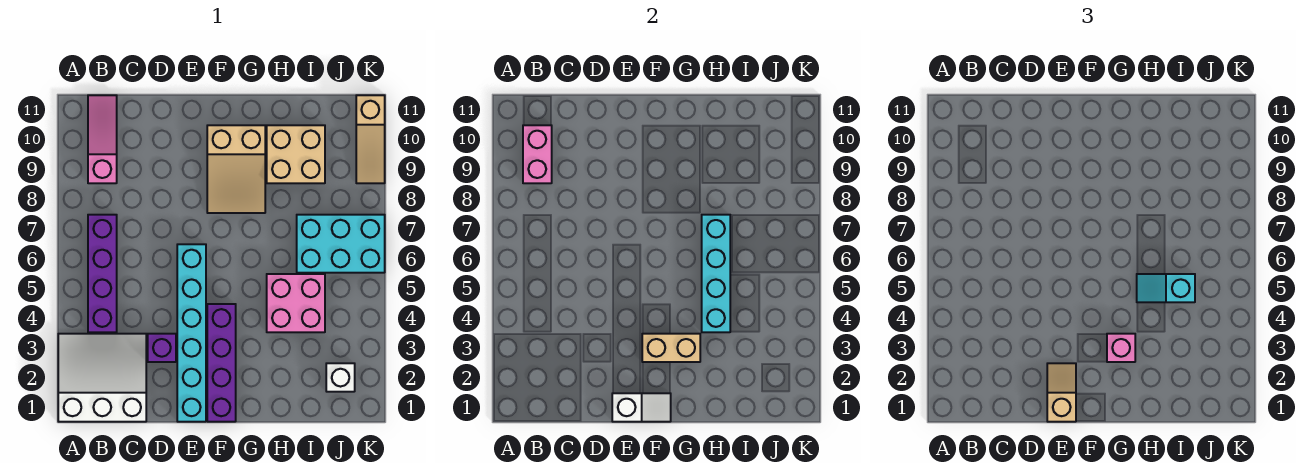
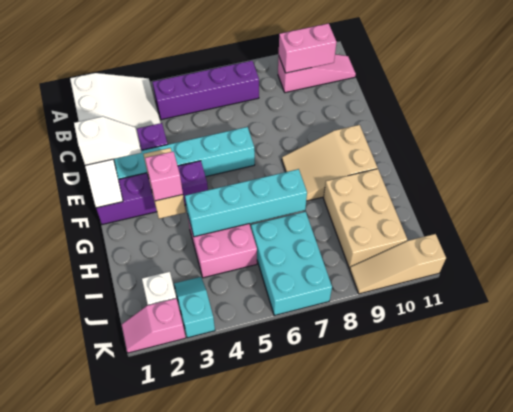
tan slope E1:E2 level 3 top 1 -> white slope E1:E2 level 3 top 1
cyan slope H5:I5 level 3 top I -> cyan slope J3:K3 level 1 top K
tan brick H9:I10 level 1 -> tan brick H9:J10 level 1
none -> pink slope K1:K2 level 1 top 2

